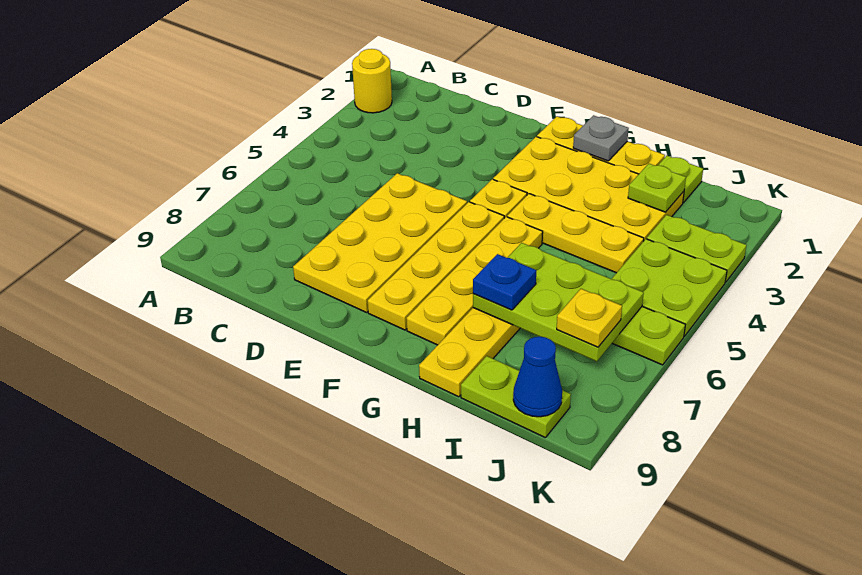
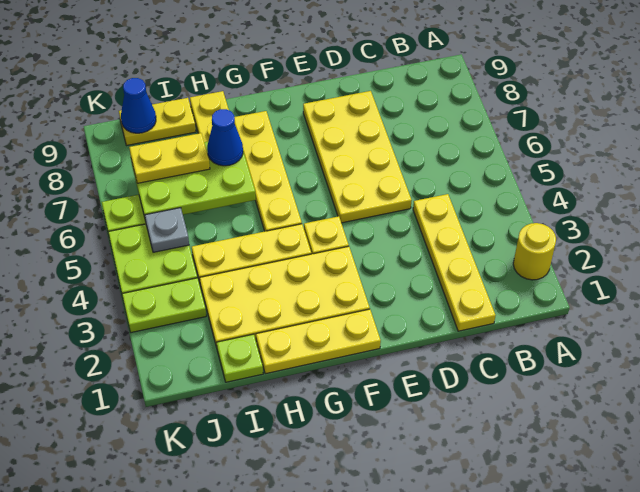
yellow plate F5:F8 level 1 -> yellow plate C1:C4 level 1
grey plate G1 level 2 -> grey plate J5 level 2
blue plate H7 level 3 -> blue cone H7 level 3
lime plate I2 level 2 -> none
lime plate I9:J9 level 1 -> yellow plate I9:J9 level 1
yellow plate J7 level 3 -> yellow plate I7:J7 level 3

